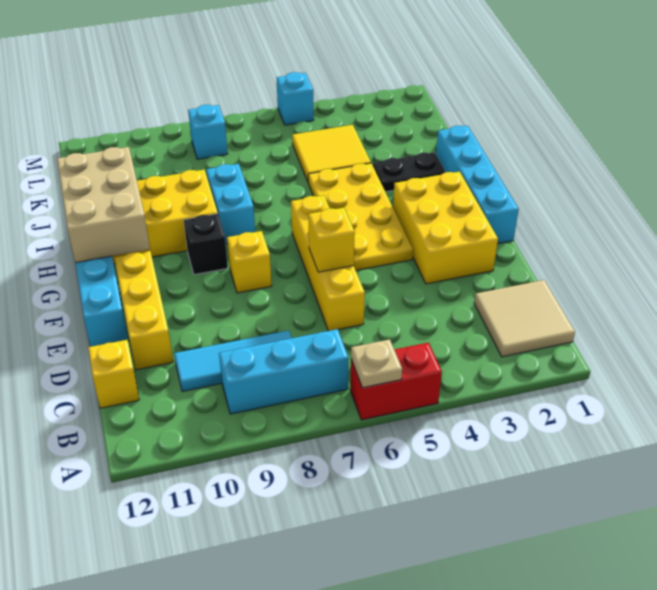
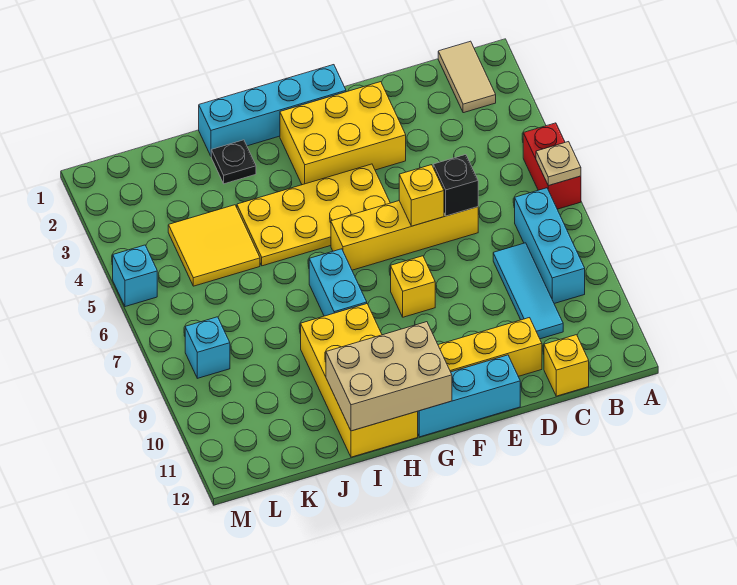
tan tile B1:C2 level 1 -> tan tile B1:B2 level 1
black brick G9 level 1 -> black brick D6 level 2
cyan brick H8:I8 level 1 -> cyan brick H7:H8 level 1
black plate I2:I3 level 1 -> black plate I2 level 1

